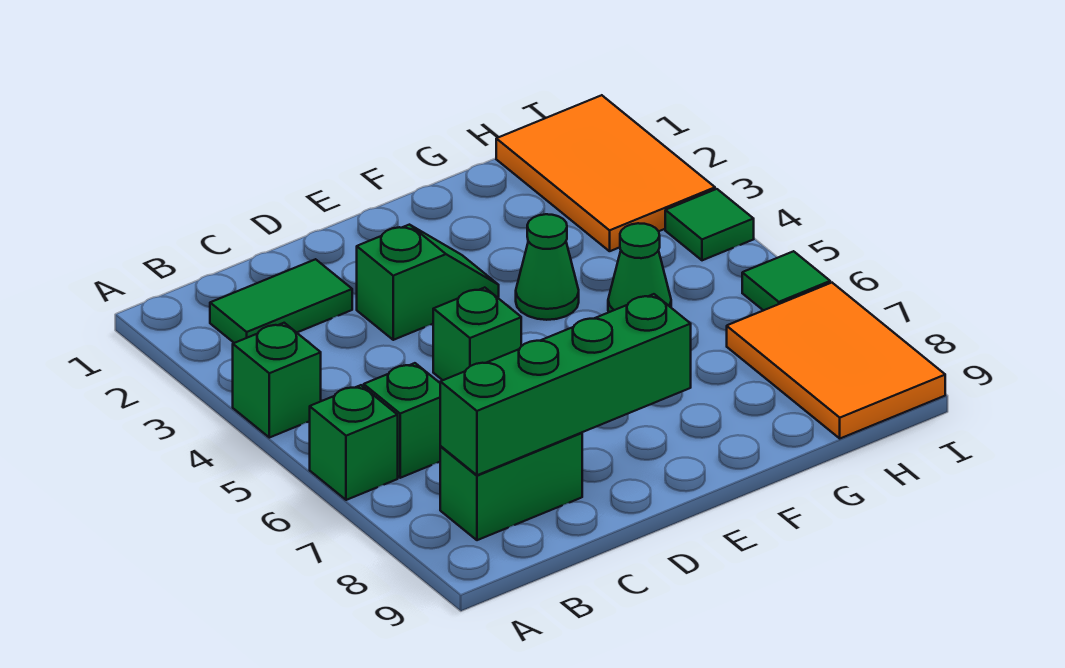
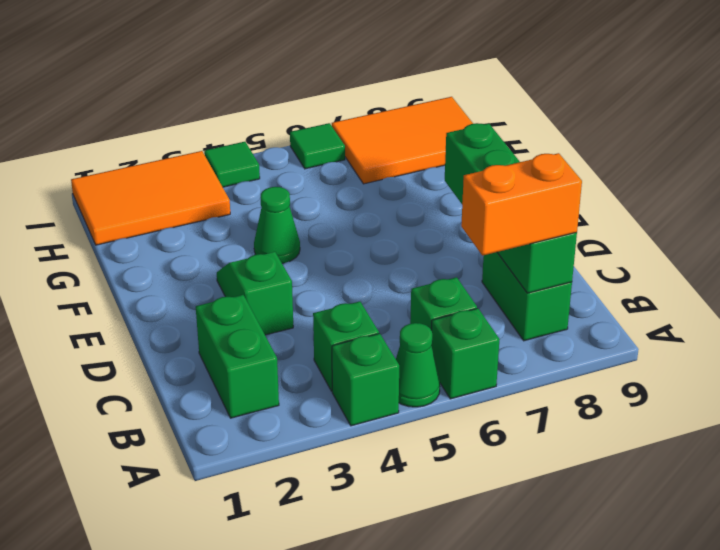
green tile B2:C2 level 1 -> green brick B2:C2 level 1
none -> orange brick B7:B8 level 3
green brick D5 level 1 -> green brick B4 level 1
green cone G5 level 1 -> green cone A5 level 1

